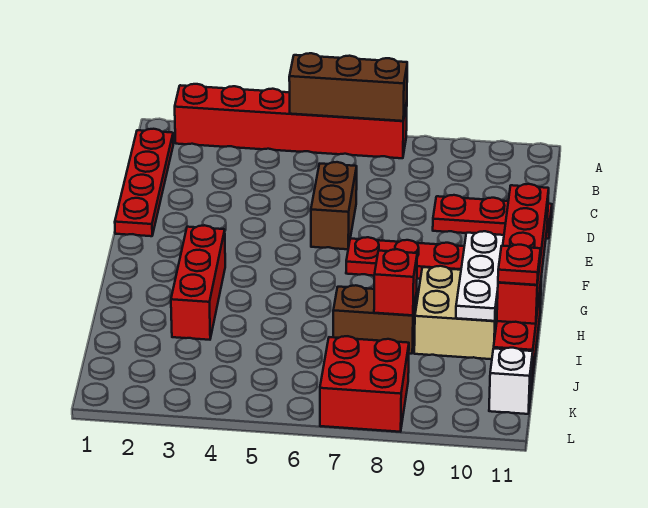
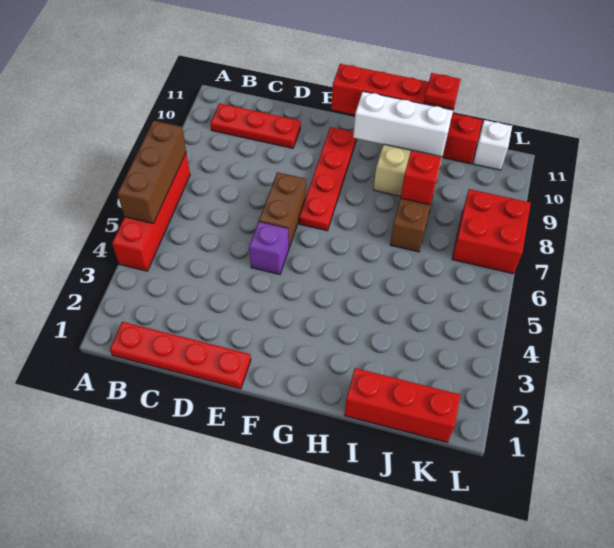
red brick A2:A7 level 1 -> red brick A4:A7 level 1
brown brick D6:E6 level 1 -> brown brick E6:E7 level 1
red plate D9:D11 level 1 -> red plate B10:D10 level 1
none -> purple brick E5 level 1
red brick G3:I3 level 1 -> red brick I1:K1 level 1
white plate G10:I10 level 2 -> white brick G10:I10 level 2

